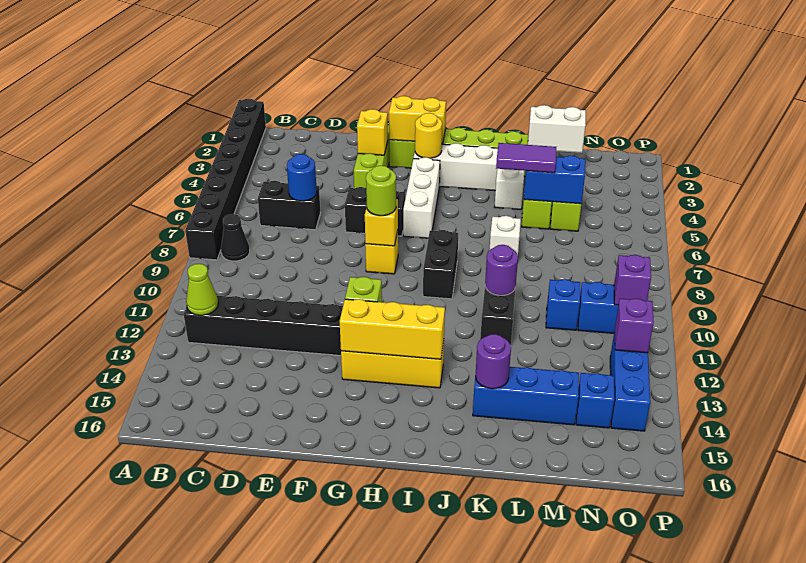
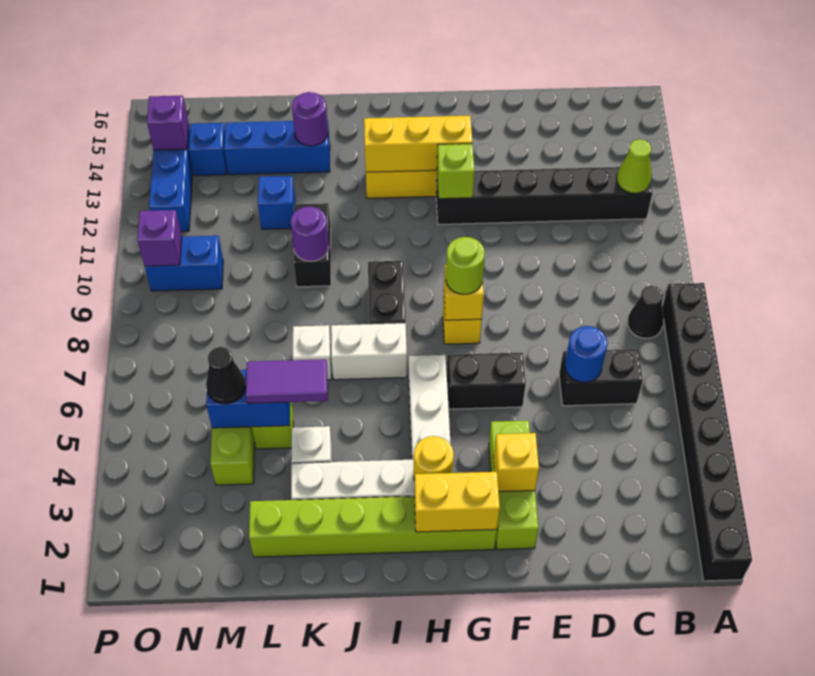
white brick L2:M2 level 2 -> white brick I7:J7 level 1
none -> black cone M5 level 3
blue brick M10 level 1 -> blue brick L12 level 1
purple brick O12 level 2 -> purple brick O14 level 2

